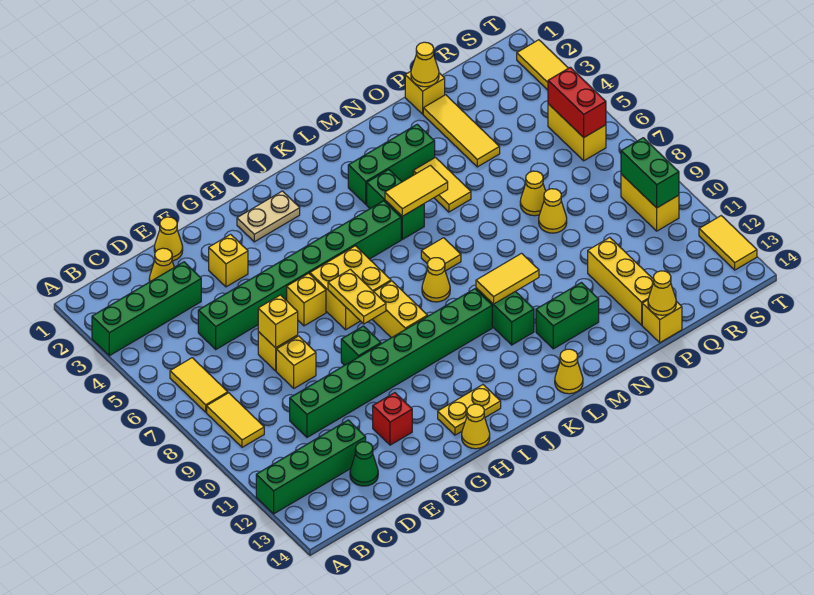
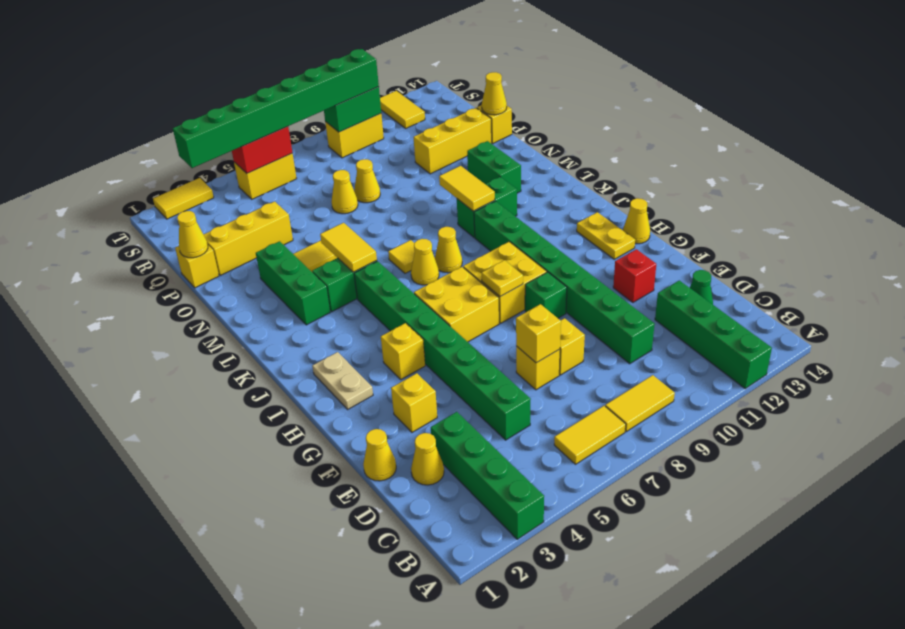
yellow brick G6 level 1 -> yellow brick H4 level 1
yellow plate H7:H8 level 2 -> yellow plate H8 level 2
yellow brick I8:I9 level 1 -> yellow brick H8:I9 level 1
yellow cone L14 level 1 -> yellow cone K7 level 1
yellow tile P2:P4 level 1 -> yellow brick P2:P4 level 1
none -> green brick S3:S10 level 3
yellow tile T12:T13 level 1 -> yellow tile S12:T12 level 1

